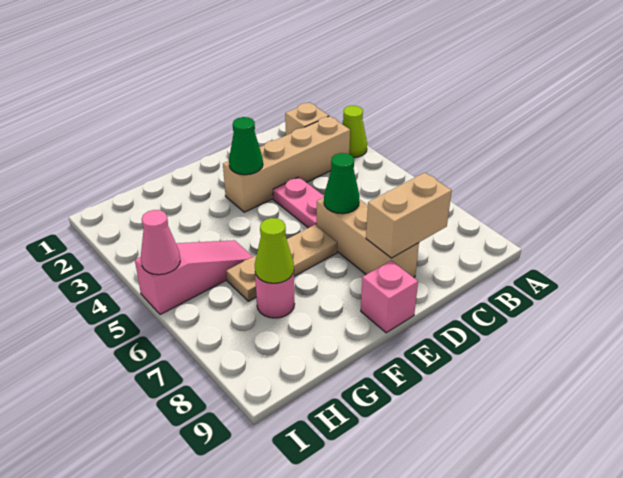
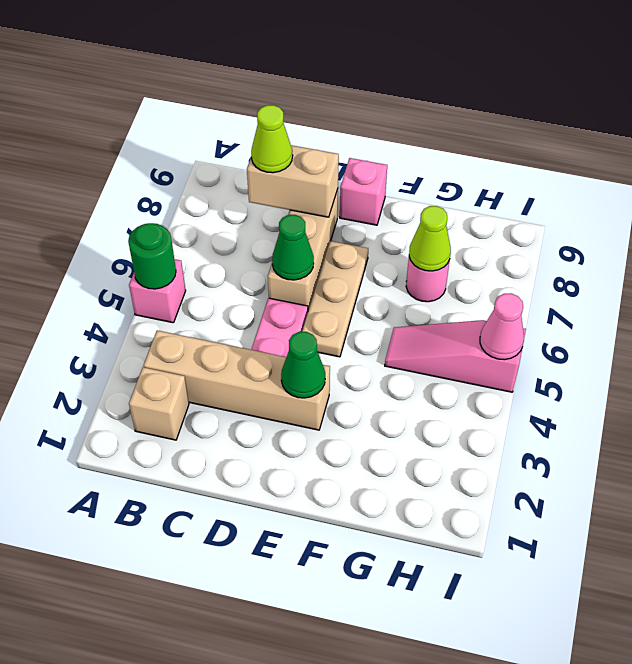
lime cone A3 level 1 -> lime cone C8 level 3
none -> pink brick A5 level 1
none -> green round brick A5 level 2
tan plate E6:G6 level 1 -> tan plate E5:E7 level 1

